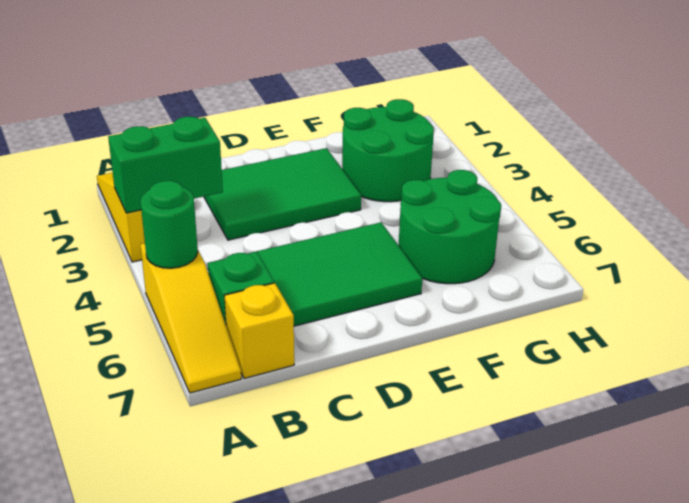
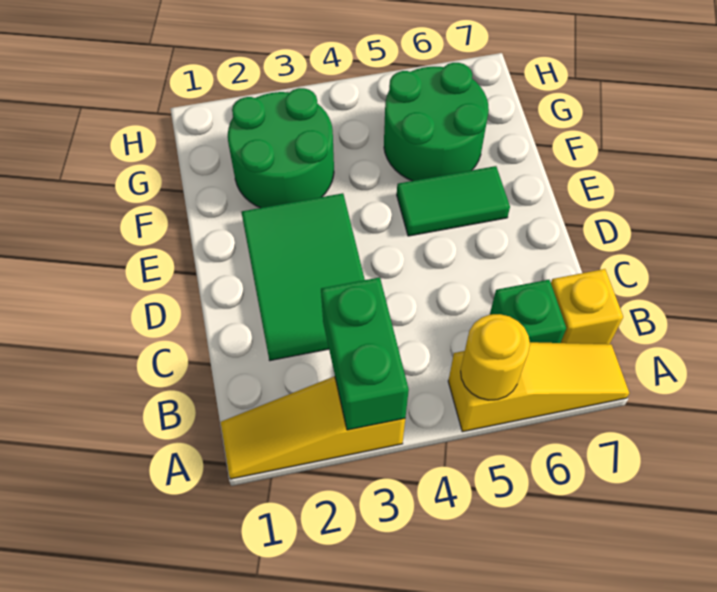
green round brick A5 level 2 -> yellow round brick A5 level 2
green tile C5:E6 level 1 -> green tile E5:E6 level 1

